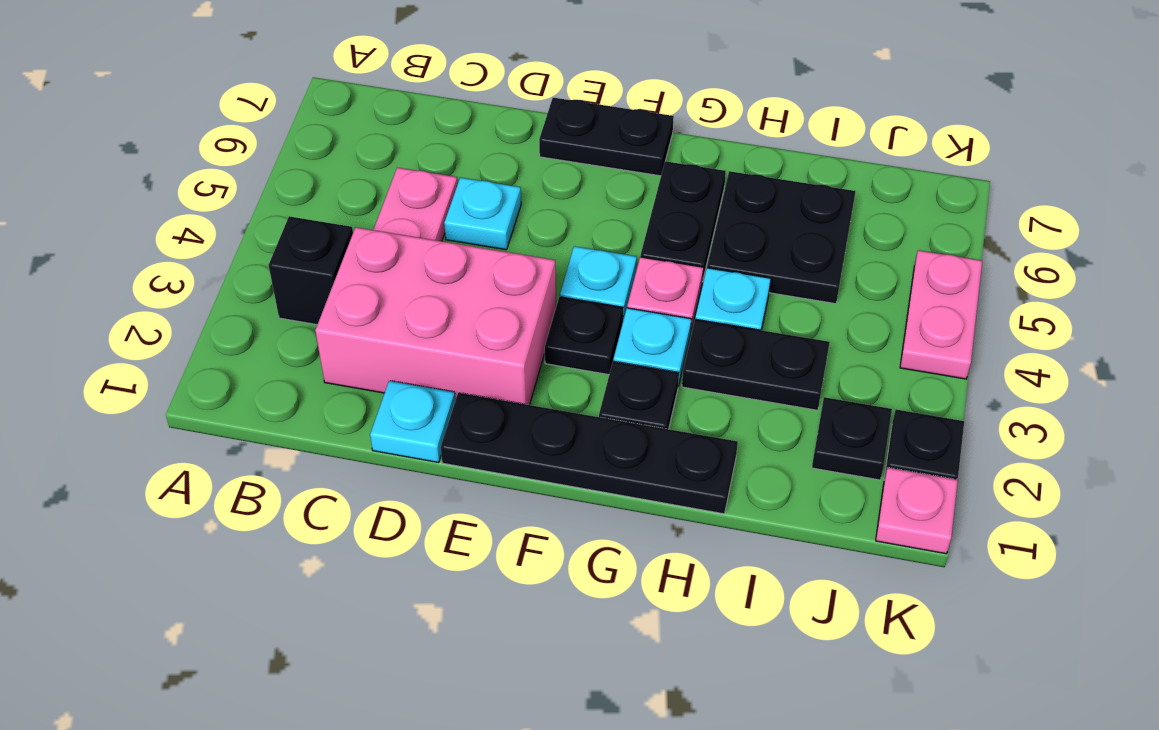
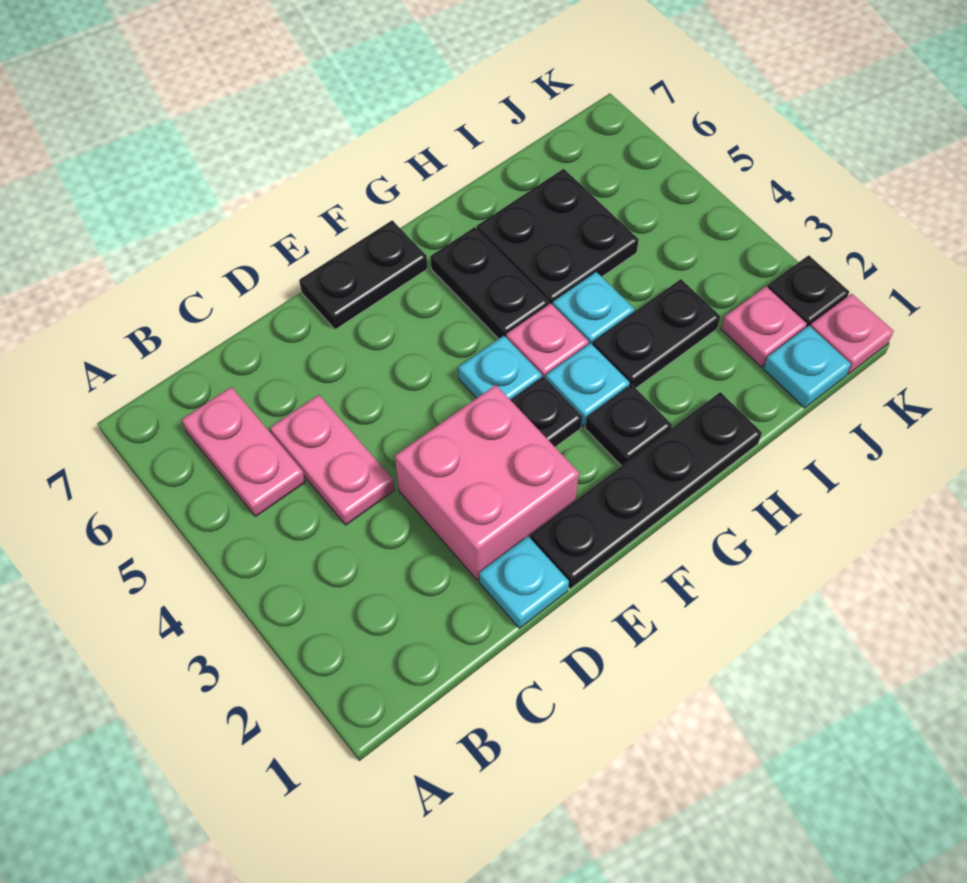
black brick B3 level 1 -> none
pink brick C2:E3 level 1 -> pink brick D2:E3 level 1
cyan plate D5 level 1 -> cyan plate J1 level 1
black plate J2 level 1 -> pink plate J2 level 1
pink plate K4:K5 level 1 -> pink plate B5:B6 level 1

